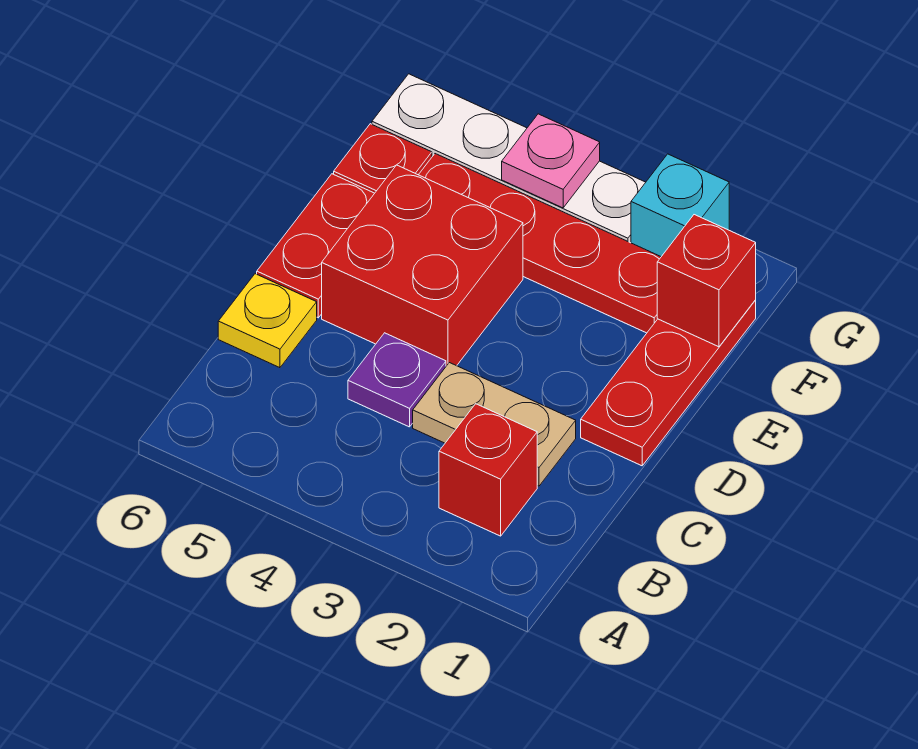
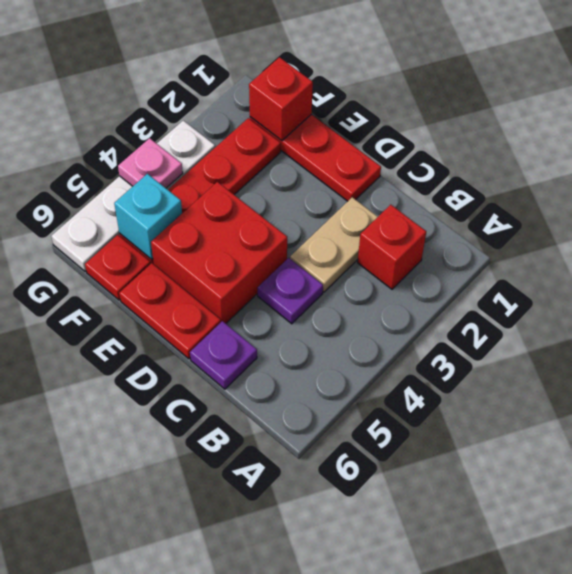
yellow plate C6 level 1 -> purple plate C6 level 1
cyan brick G2 level 1 -> cyan brick F5 level 2

